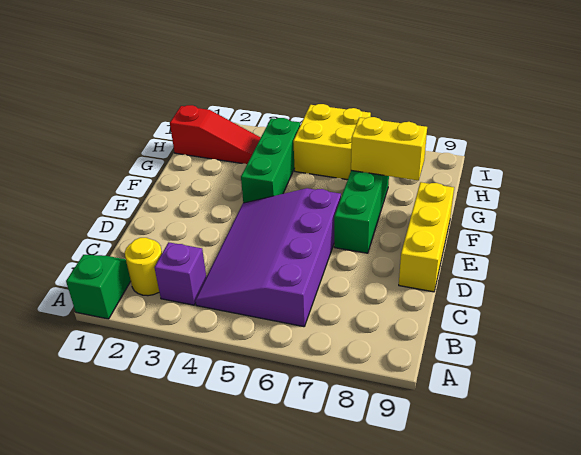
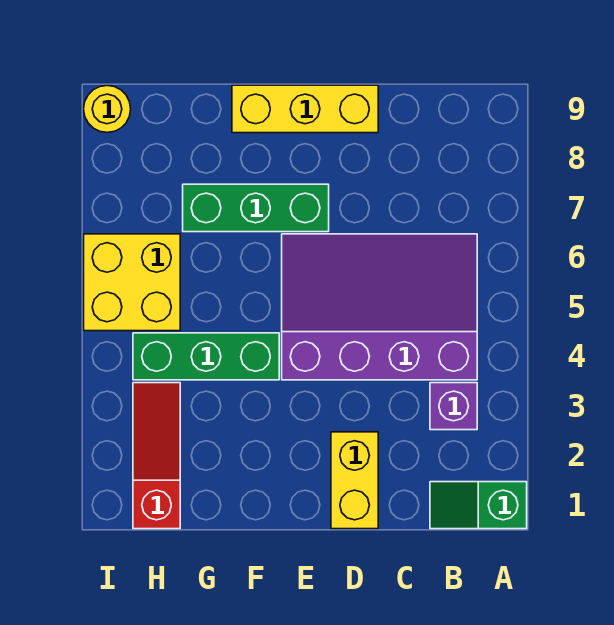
yellow round brick B2 level 1 -> yellow round brick I9 level 1
purple slope B4:E6 level 1 top 6 -> purple slope B4:E6 level 1 top 4
yellow brick G7:G8 level 2 -> yellow brick D1:D2 level 1

